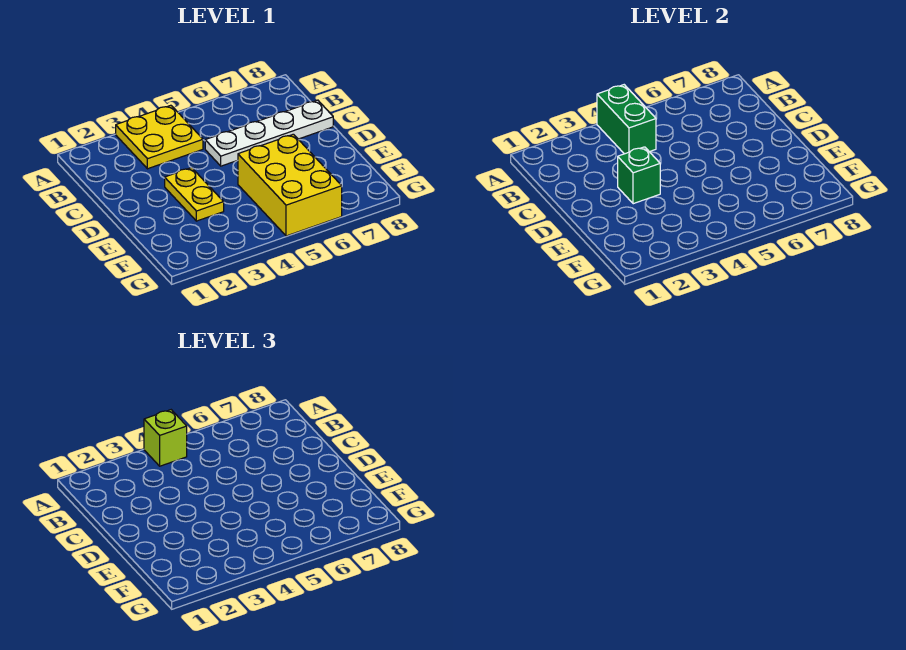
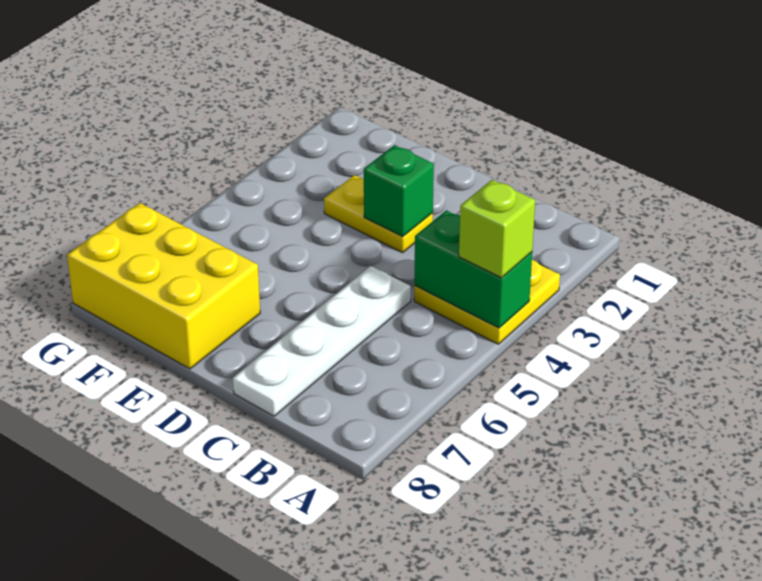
yellow brick E5:G6 level 1 -> yellow brick E7:G8 level 1

